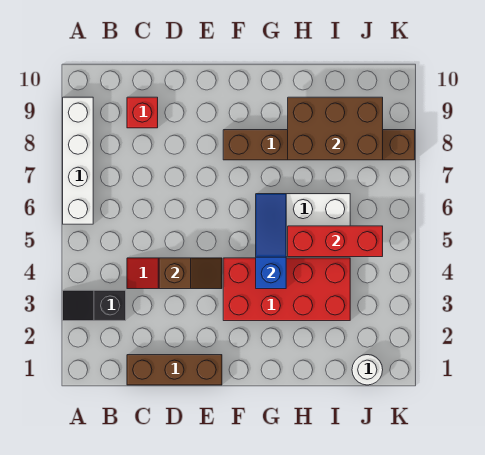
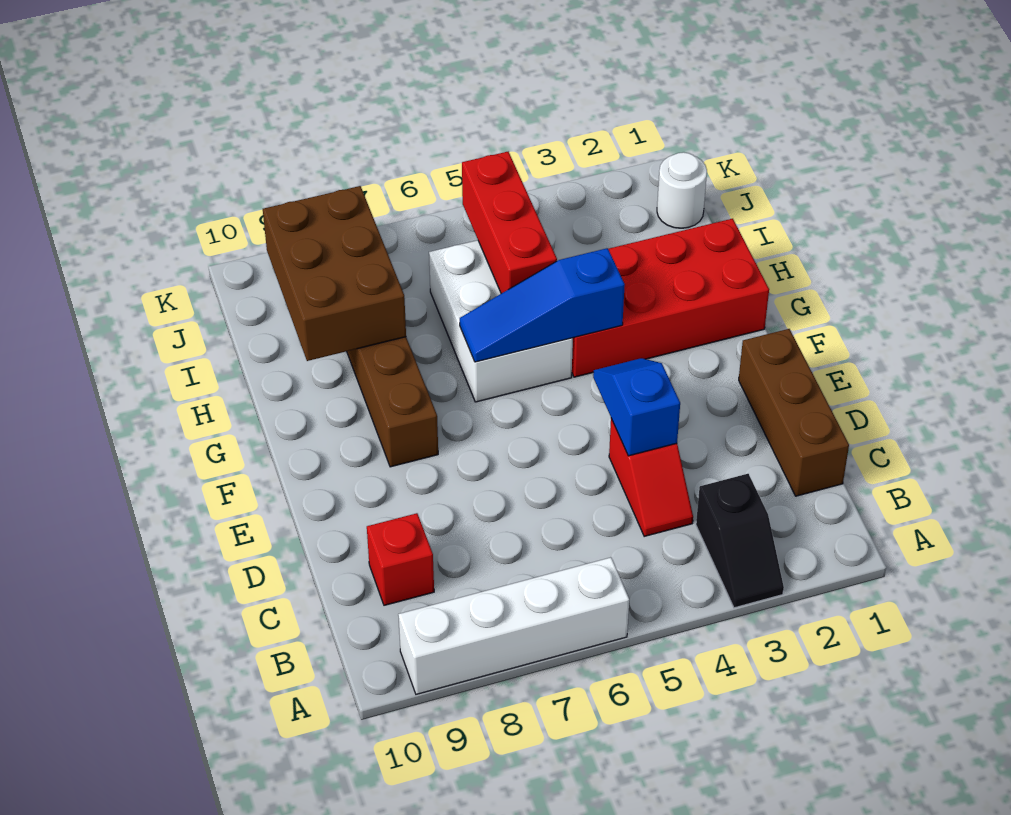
brown slope D4:E4 level 2 top D -> blue slope D4:E4 level 2 top D
red brick F3:I4 level 1 -> red brick G1:H4 level 1

